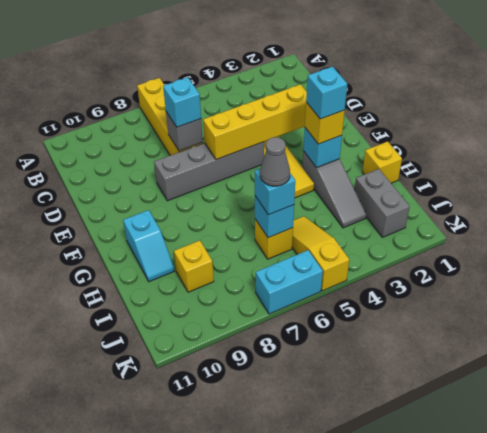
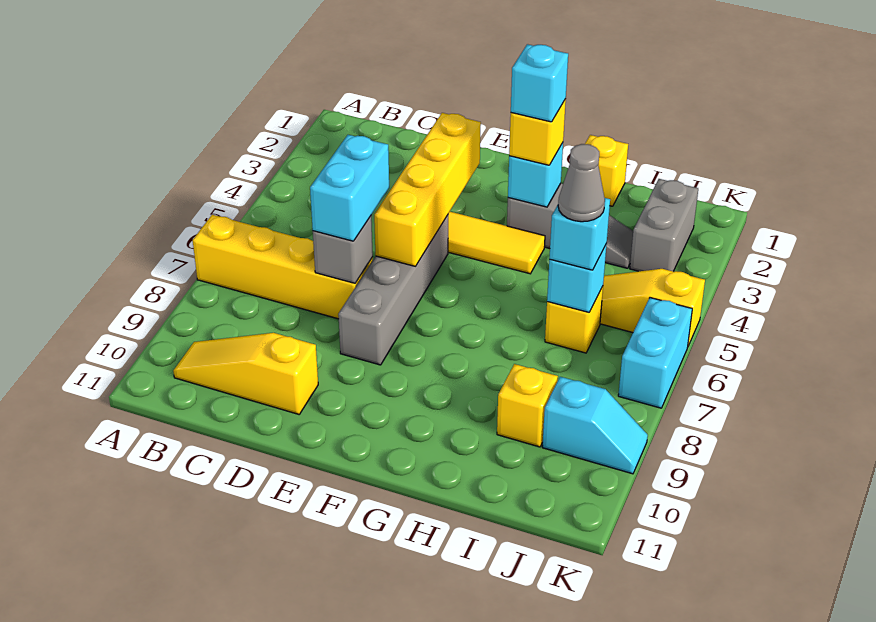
none -> yellow slope B10:D10 level 1 top D
cyan brick D7 level 3 -> cyan brick D6:D7 level 3
cyan slope G10:H10 level 1 top G -> cyan slope J9:K9 level 1 top J
grey brick I2:J2 level 1 -> grey brick J2:J3 level 1

